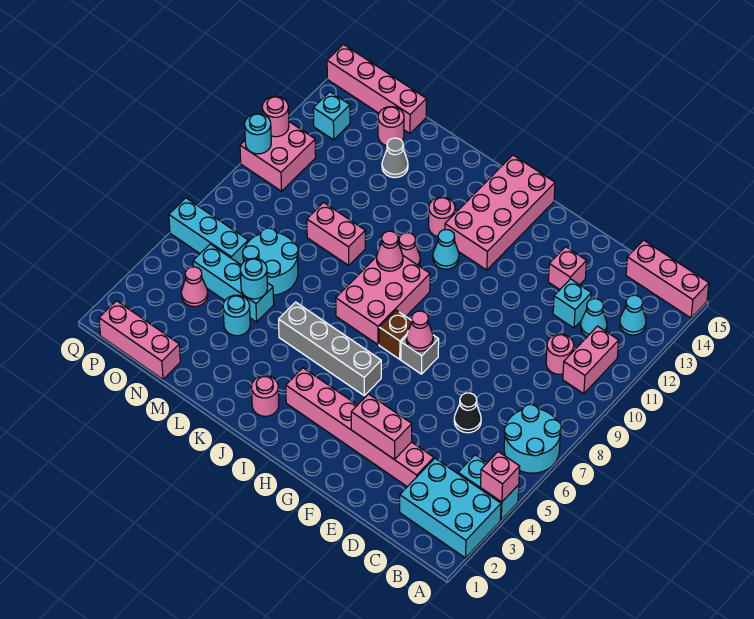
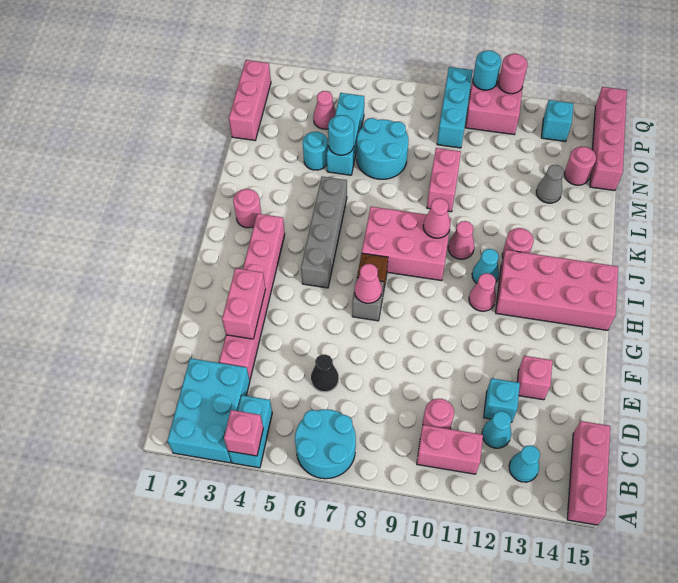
none -> pink cone H11 level 1
cyan brick O6:Q6 level 1 -> cyan brick O9:Q9 level 1

